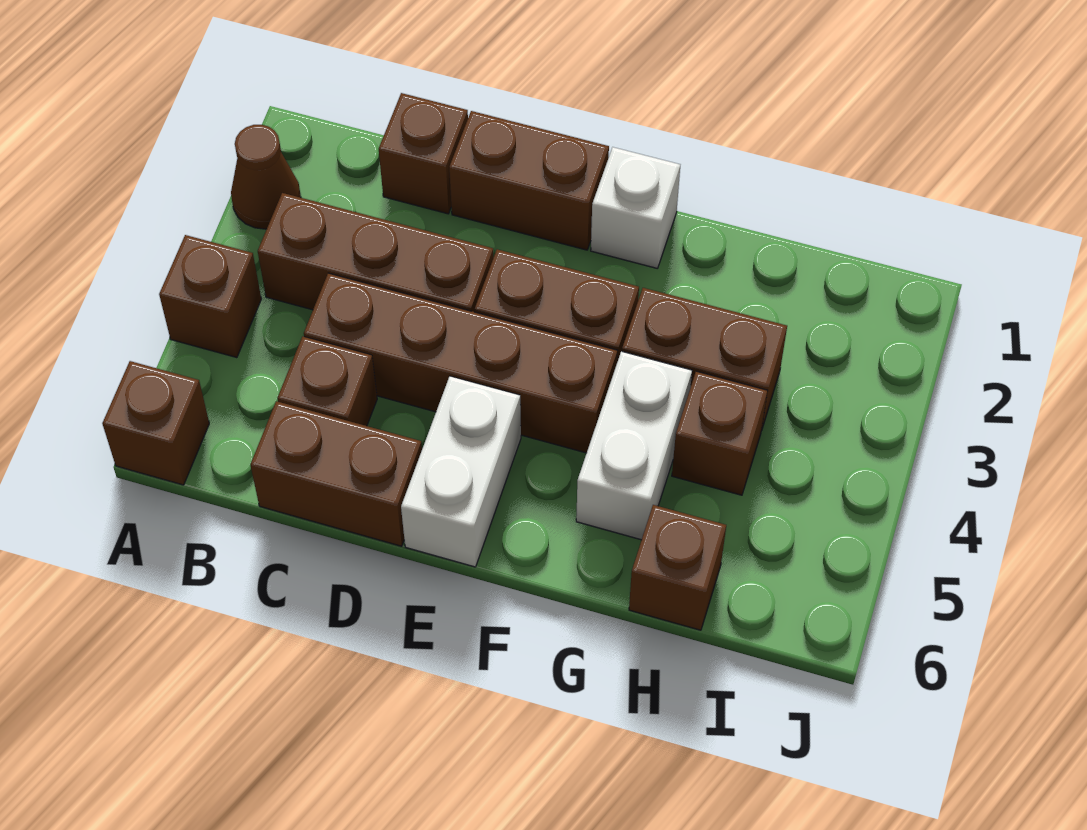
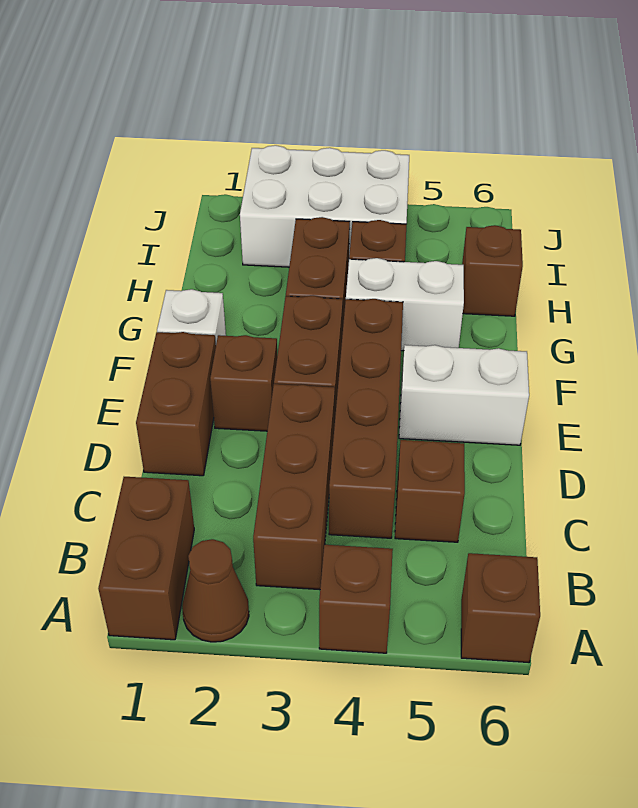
brown brick C1 level 1 -> brown brick E2 level 1
brown brick C6:D6 level 1 -> brown brick A1:B1 level 1
none -> white brick I2:J4 level 1

